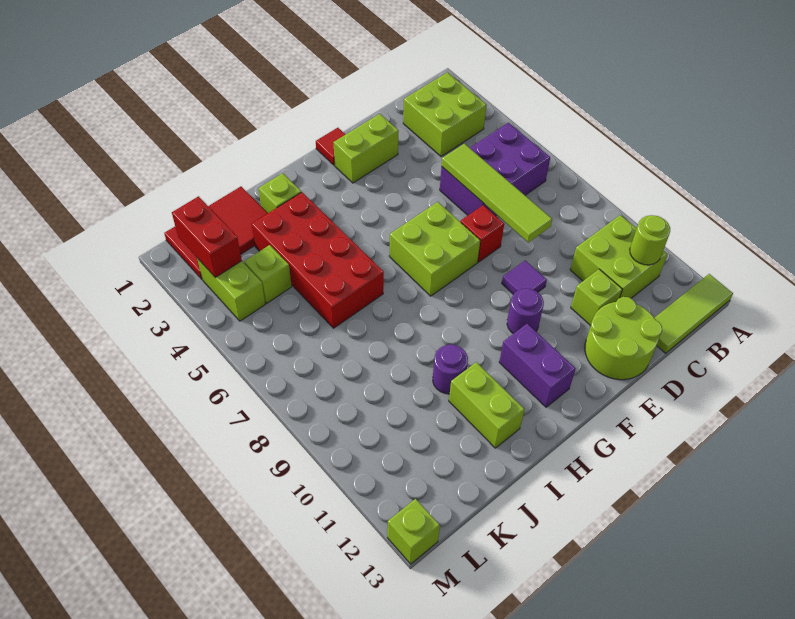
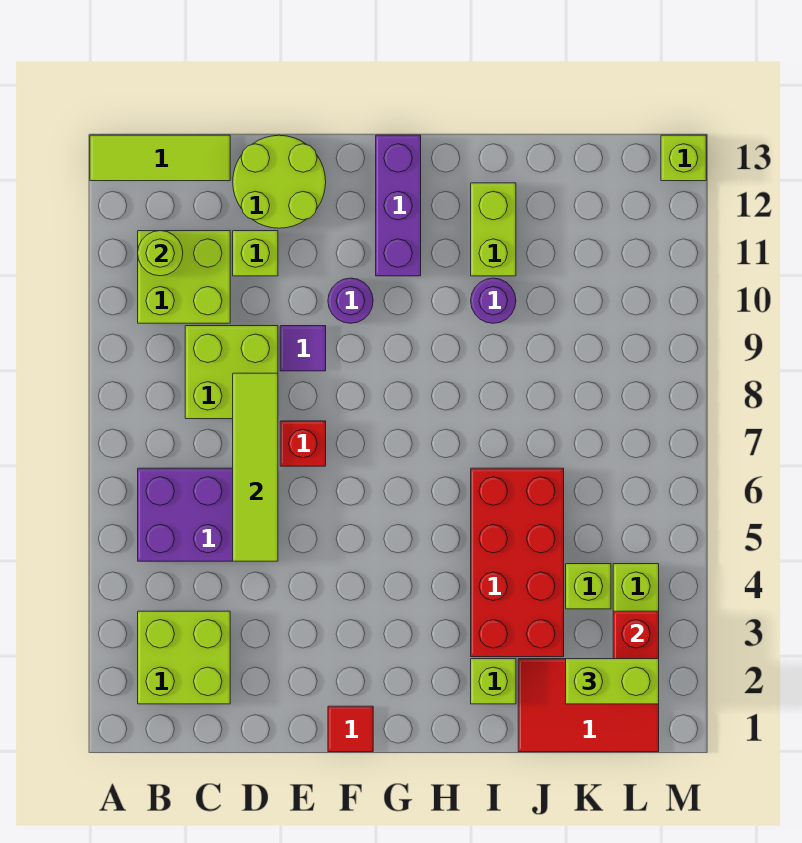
lime brick E2:F2 level 1 -> lime brick K2:L2 level 3
lime brick F6:G7 level 1 -> lime brick C8:D9 level 1
purple brick G11:G12 level 1 -> purple brick G11:G13 level 1

